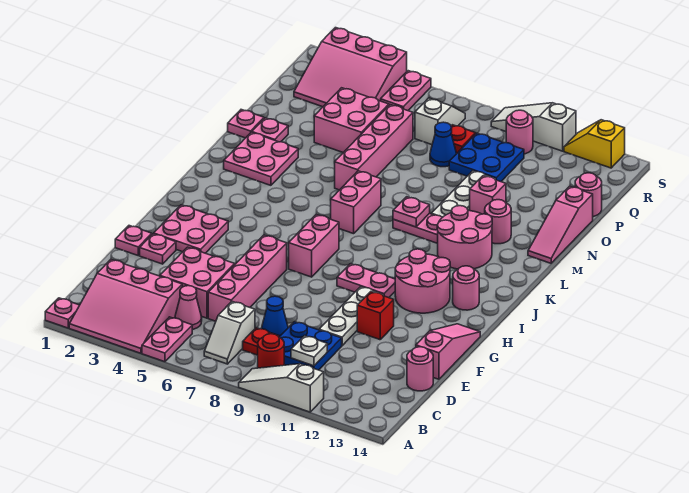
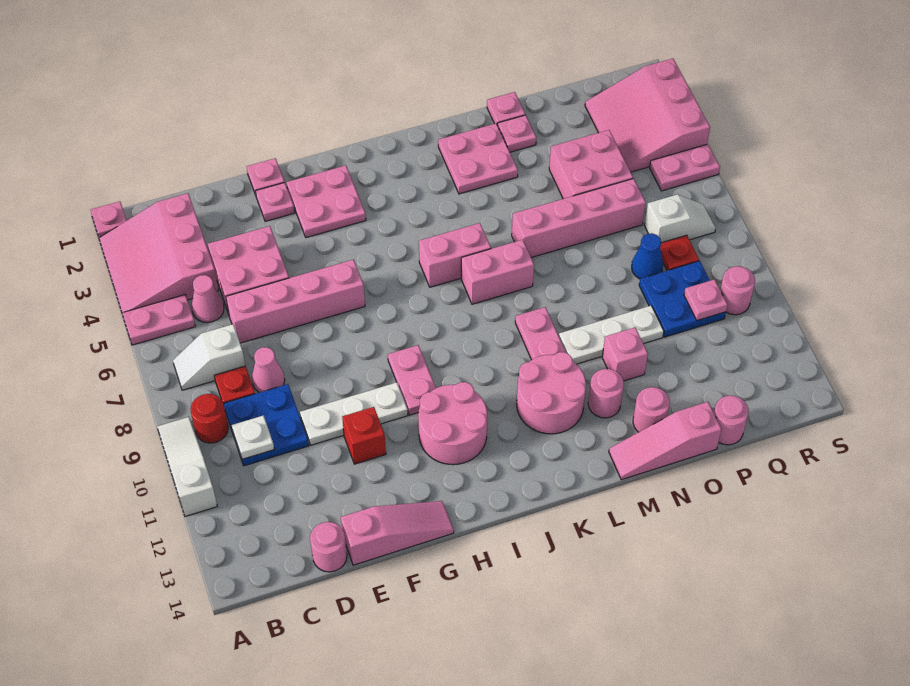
blue cone D8 level 1 -> pink cone D8 level 1
pink brick H7:I7 level 1 -> pink brick J6:K6 level 1
pink round brick I13 level 1 -> pink round brick N13 level 1
pink plate L9 level 2 -> pink plate Q10 level 2
white slope S9:S11 level 1 top 11 -> none
yellow slope S12:S13 level 1 top 13 -> none

